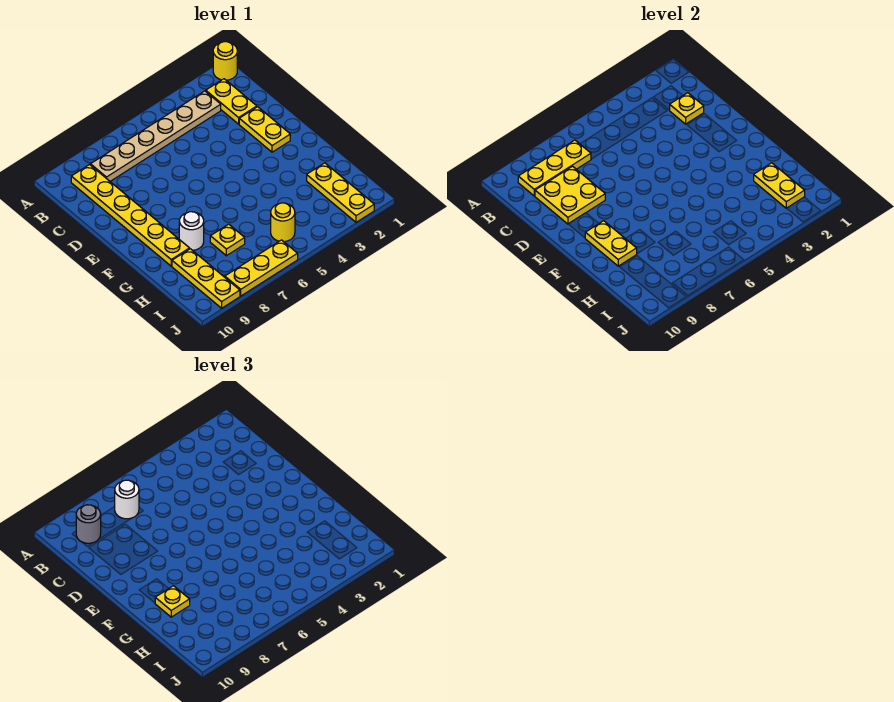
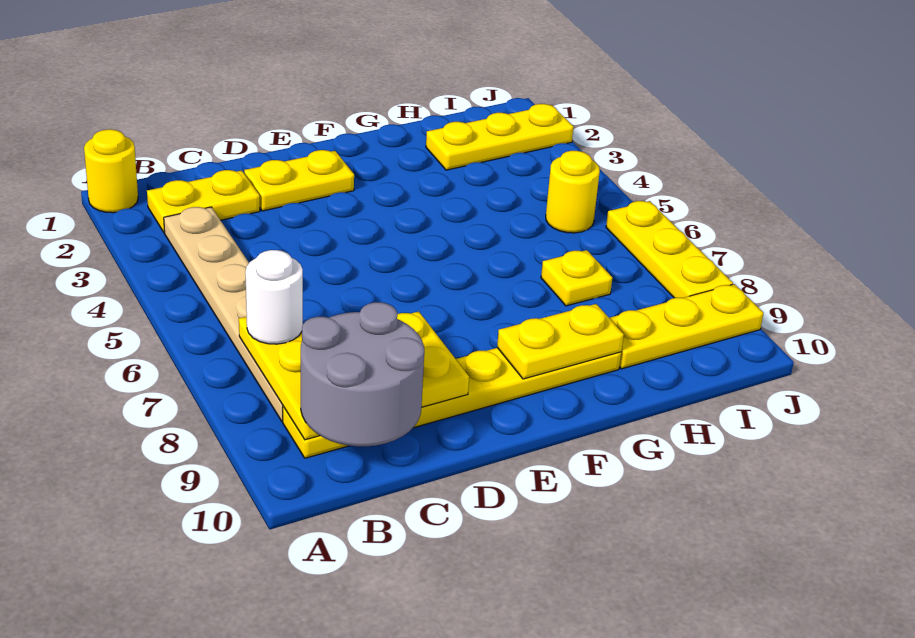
grey round brick B9 level 3 -> grey round brick B9:C10 level 3
yellow plate C2 level 2 -> none
white round brick G8 level 1 -> none
yellow plate G9 level 3 -> none
yellow plate H2:I2 level 2 -> none

